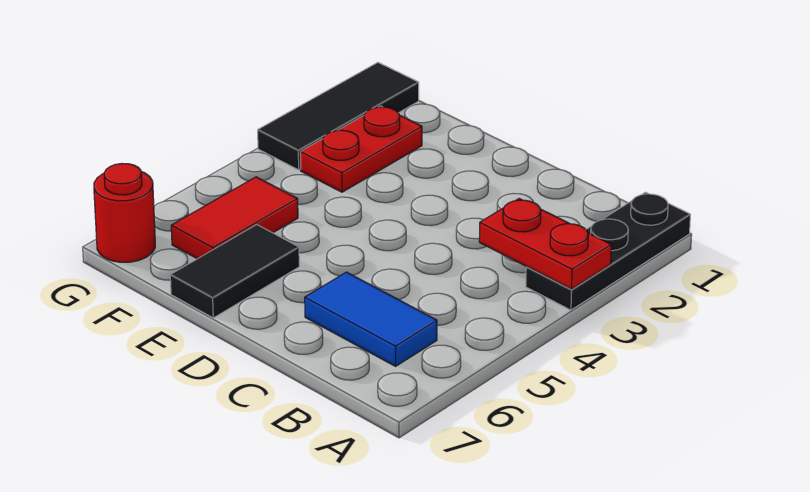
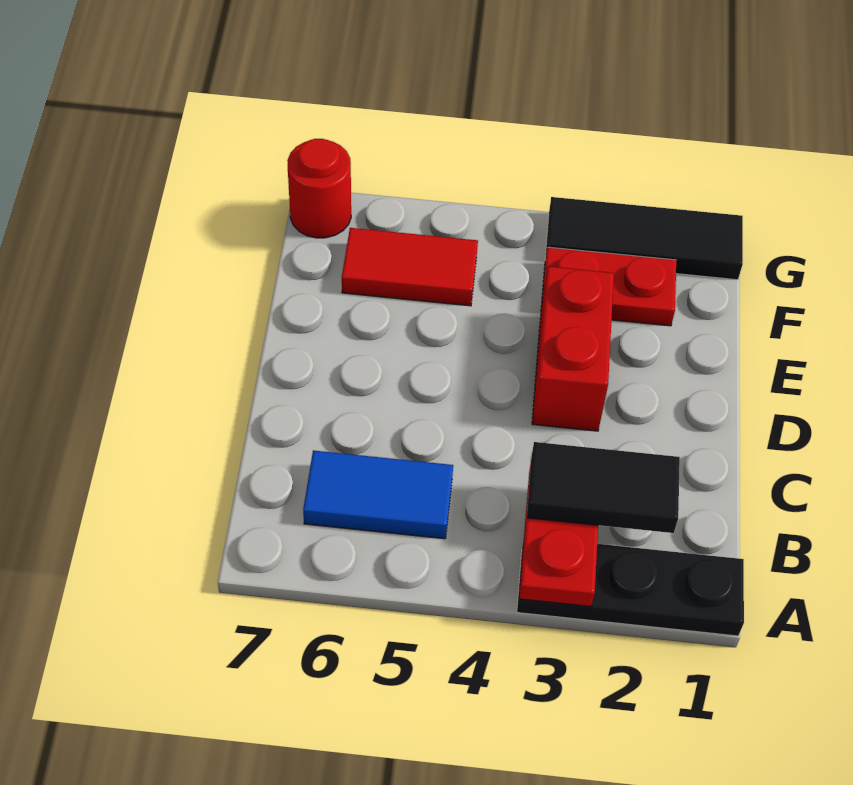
blue tile B6:C6 level 1 -> blue tile B5:B6 level 1
none -> red brick D3:E3 level 1
black tile E6:E7 level 1 -> black tile B2:B3 level 3

